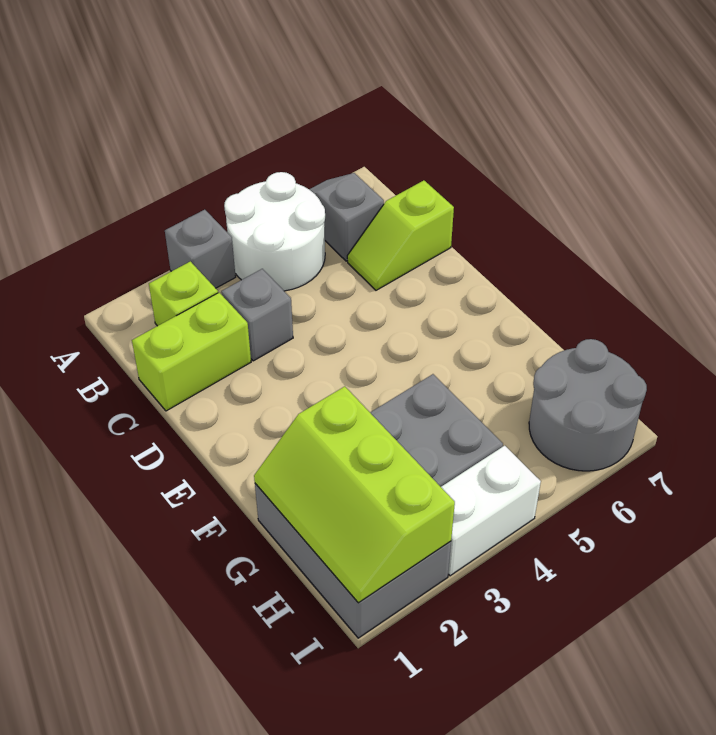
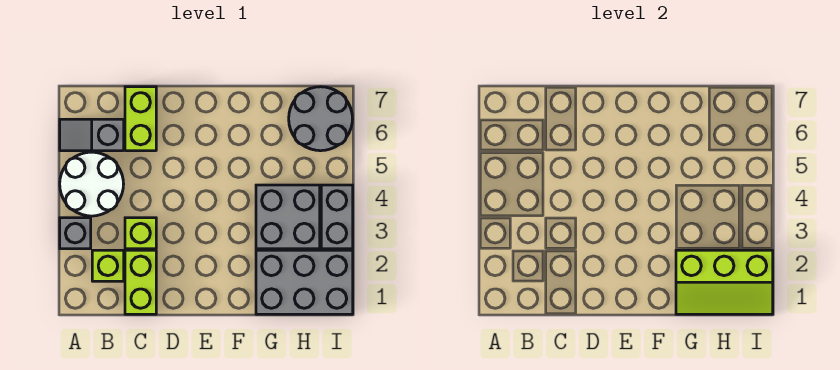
grey brick C3 level 1 -> lime brick C3 level 1
lime slope C6:C7 level 1 top 7 -> lime brick C6:C7 level 1
white brick I3:I4 level 1 -> grey brick I3:I4 level 1

